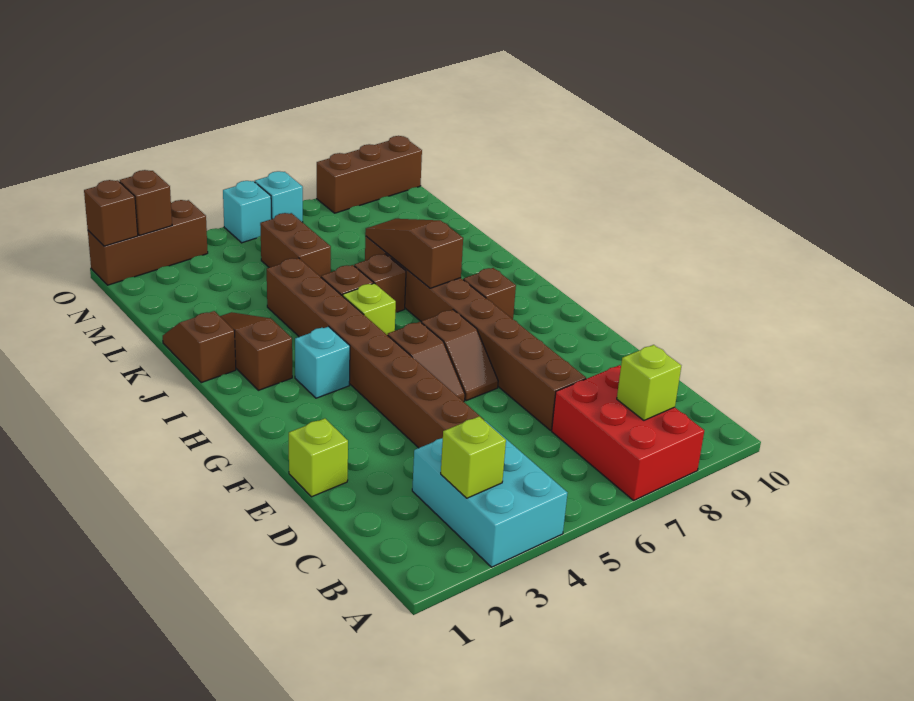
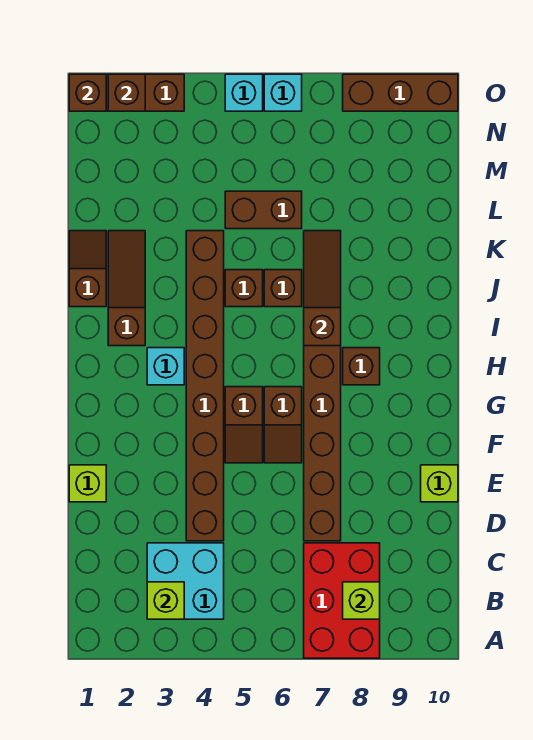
cyan brick A3:C4 level 1 -> cyan brick B3:C4 level 1
lime brick I5 level 1 -> lime brick E10 level 1
brown brick L5:M5 level 1 -> brown brick L5:L6 level 1

